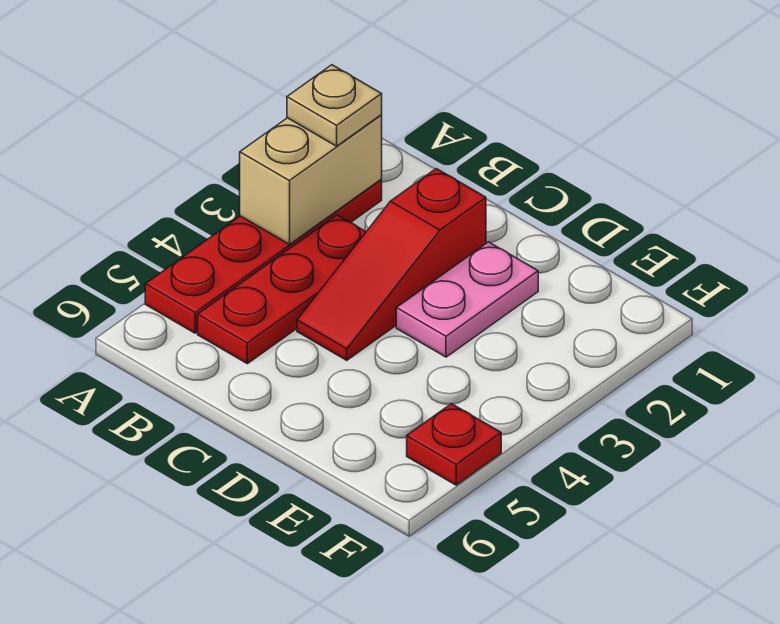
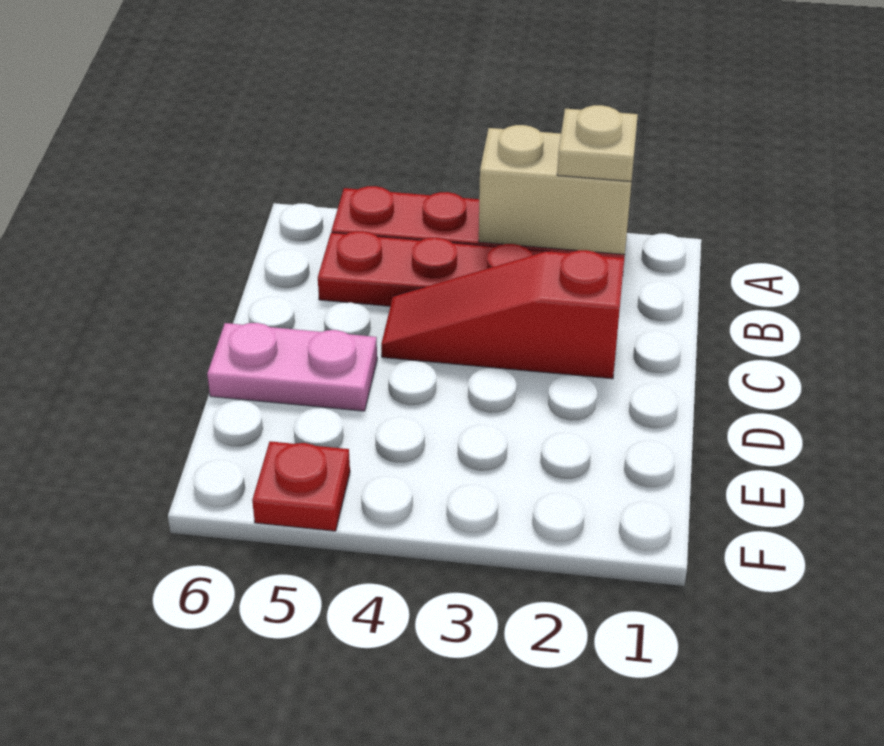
pink plate D2:D3 level 1 -> pink plate D5:D6 level 1

